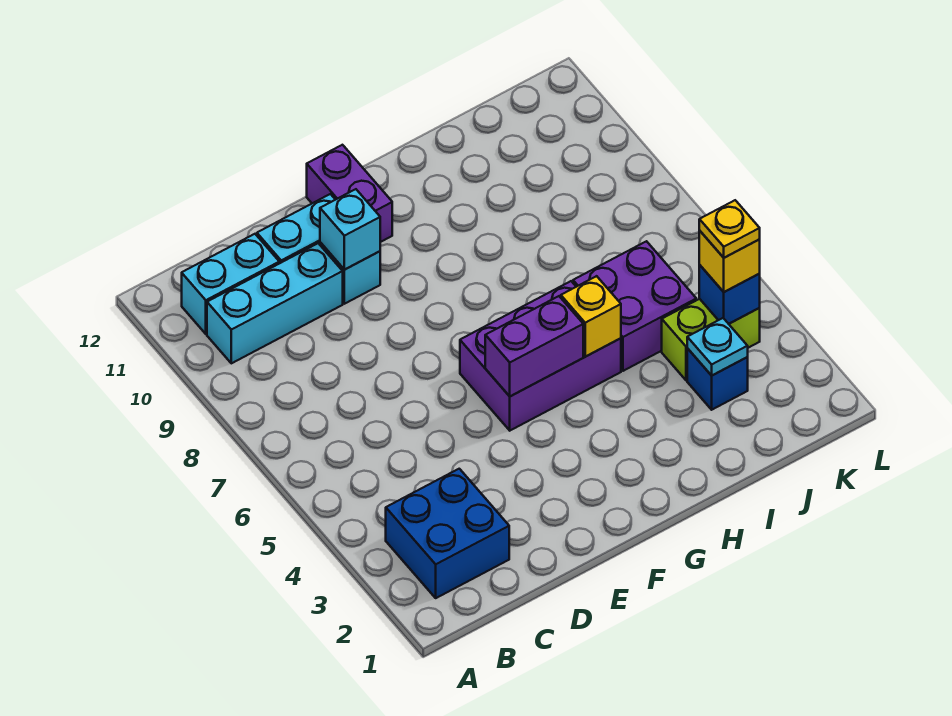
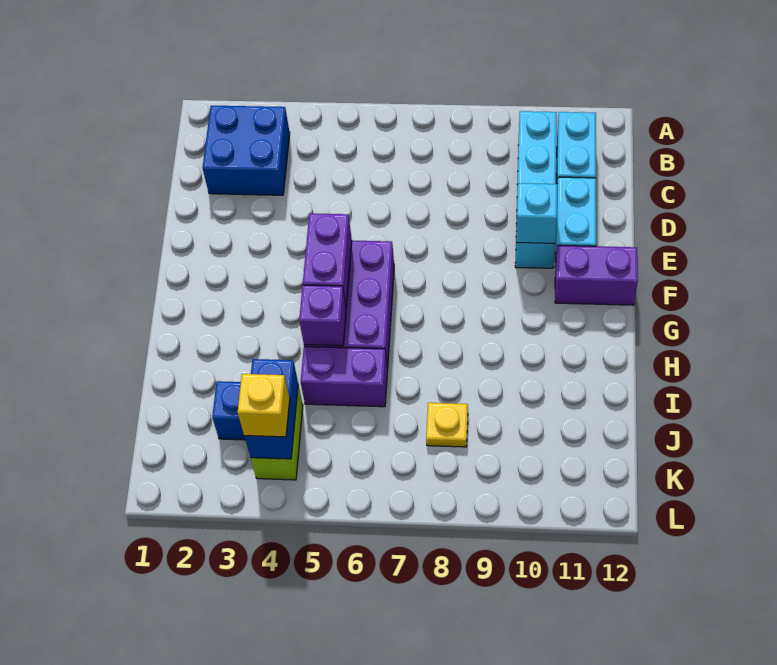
yellow brick H5 level 2 -> purple brick H5 level 2
purple brick I5:J6 level 1 -> purple brick I5:I6 level 1
cyan plate J3 level 2 -> none
blue brick K4 level 2 -> blue brick J4:K4 level 2
yellow plate K4 level 4 -> yellow plate J8 level 1

